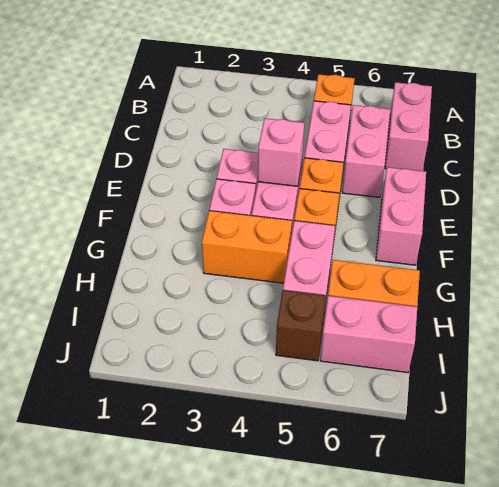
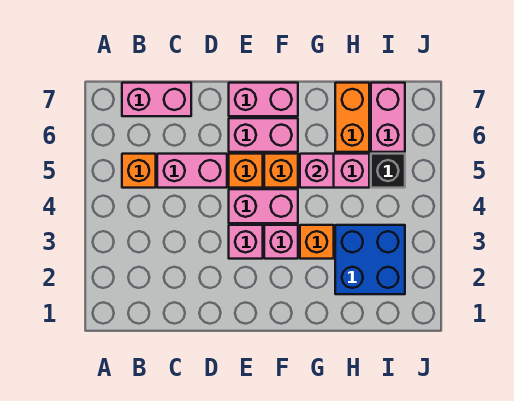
pink brick C6:D6 level 1 -> pink brick E6:F6 level 1
pink brick E4 level 2 -> pink brick G5 level 2
orange brick G3:G4 level 1 -> orange brick G3 level 1
none -> blue brick H2:I3 level 1
brown brick I5 level 1 -> black brick I5 level 1

